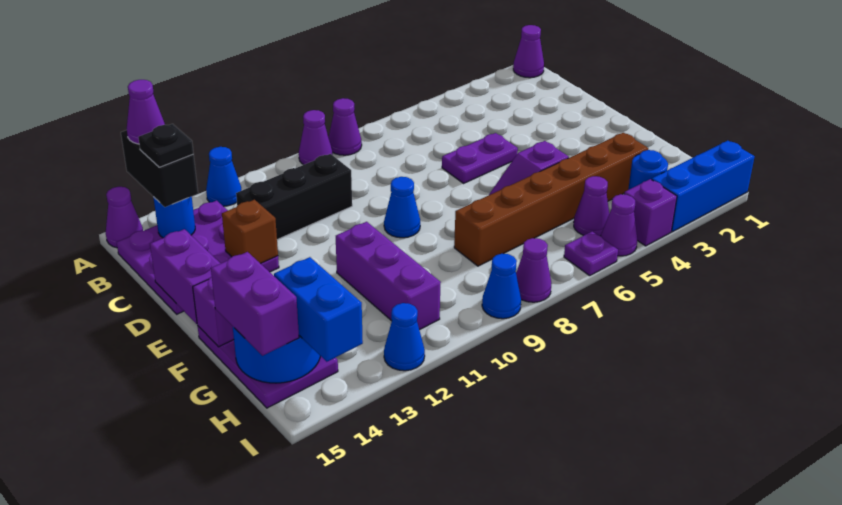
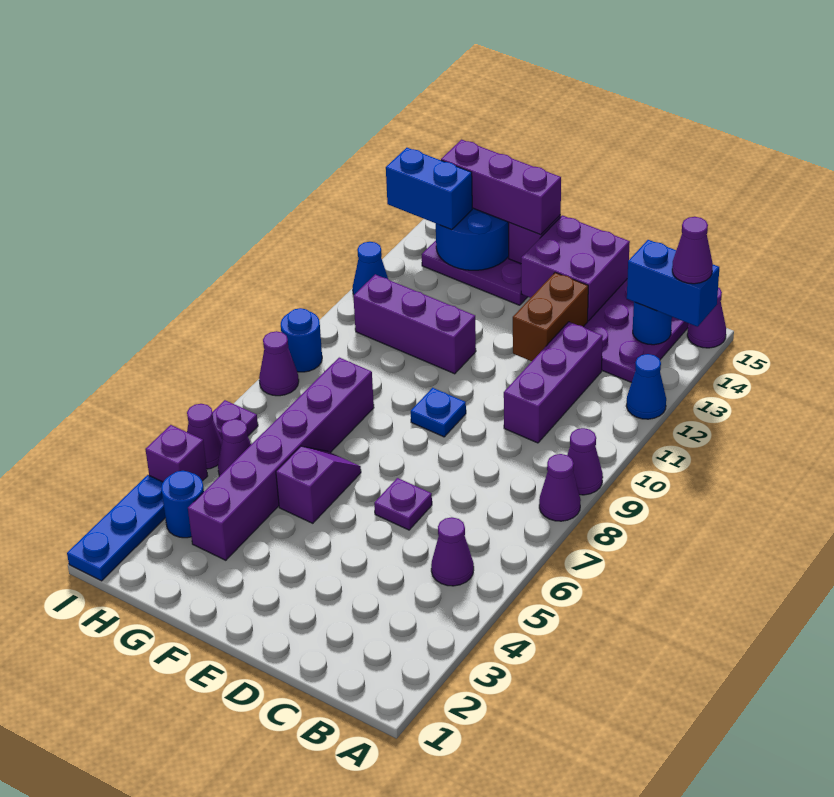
purple cone A1 level 1 -> purple cone B5 level 1
black brick A14:B14 level 3 -> blue brick A14:B14 level 3
black plate B14 level 4 -> none
black brick C10:C12 level 1 -> purple brick C10:C12 level 1
purple plate D5:D6 level 1 -> purple plate D6 level 1
brown brick D13 level 2 -> brown brick D12:D13 level 2
purple brick D15:E15 level 2 -> purple brick D14:E15 level 2
blue cone E9 level 1 -> blue plate E9 level 1
brown brick G3:G8 level 1 -> purple brick G3:G8 level 1
purple brick G15:H15 level 3 -> purple brick F15:H15 level 3
blue brick I1:I3 level 1 -> blue plate I1:I3 level 1
blue cone I9 level 1 -> blue round brick I9 level 1

